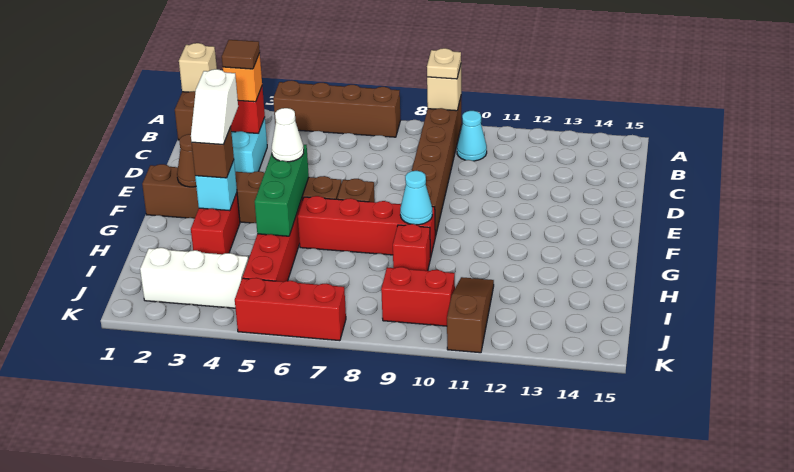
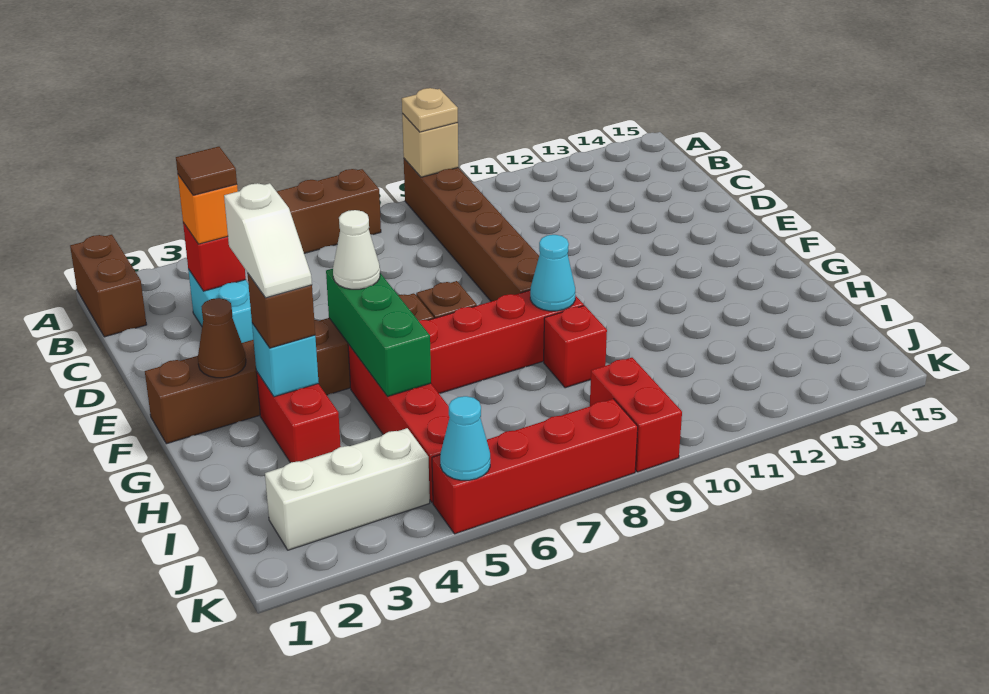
tan brick A1 level 2 -> none
cyan cone B10 level 1 -> cyan cone K5 level 2
brown slope I11:K11 level 1 top K -> none
red brick J9:J10 level 1 -> red brick J9:K9 level 1
red brick K5:K7 level 1 -> red brick K5:K8 level 1

